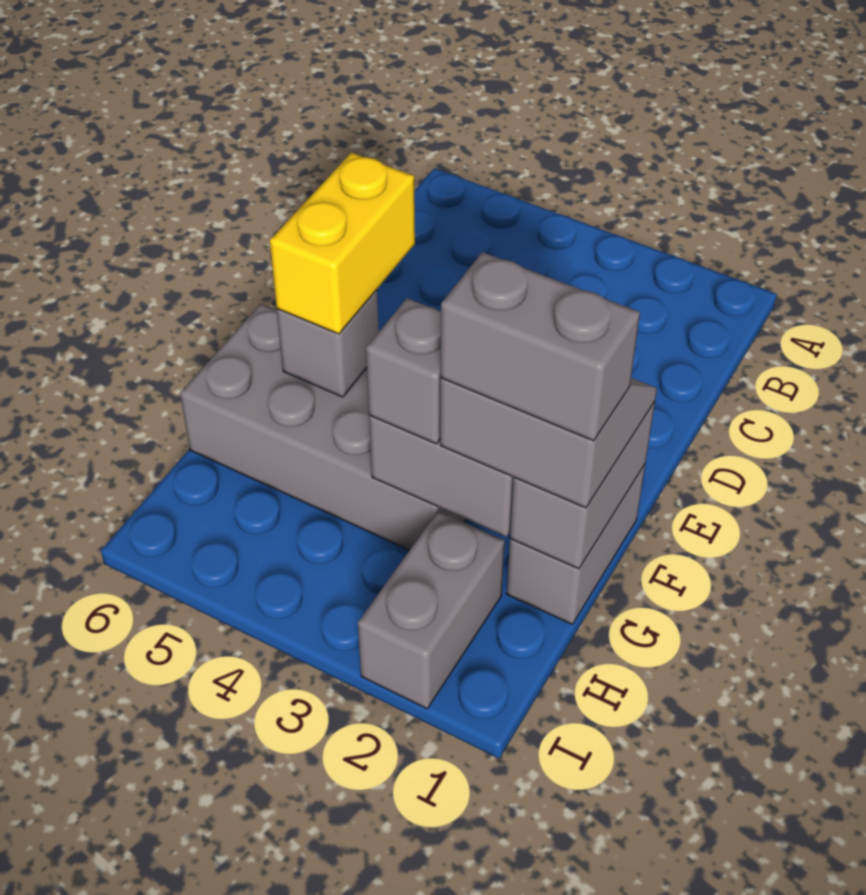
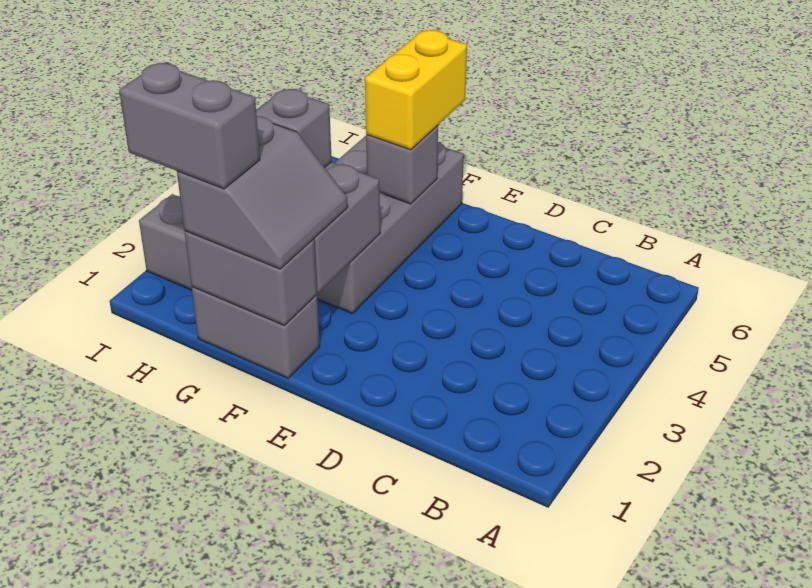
yellow brick E5:F5 level 3 -> yellow brick F5:F6 level 3
grey brick G1:G2 level 4 -> grey brick G1:H1 level 4

